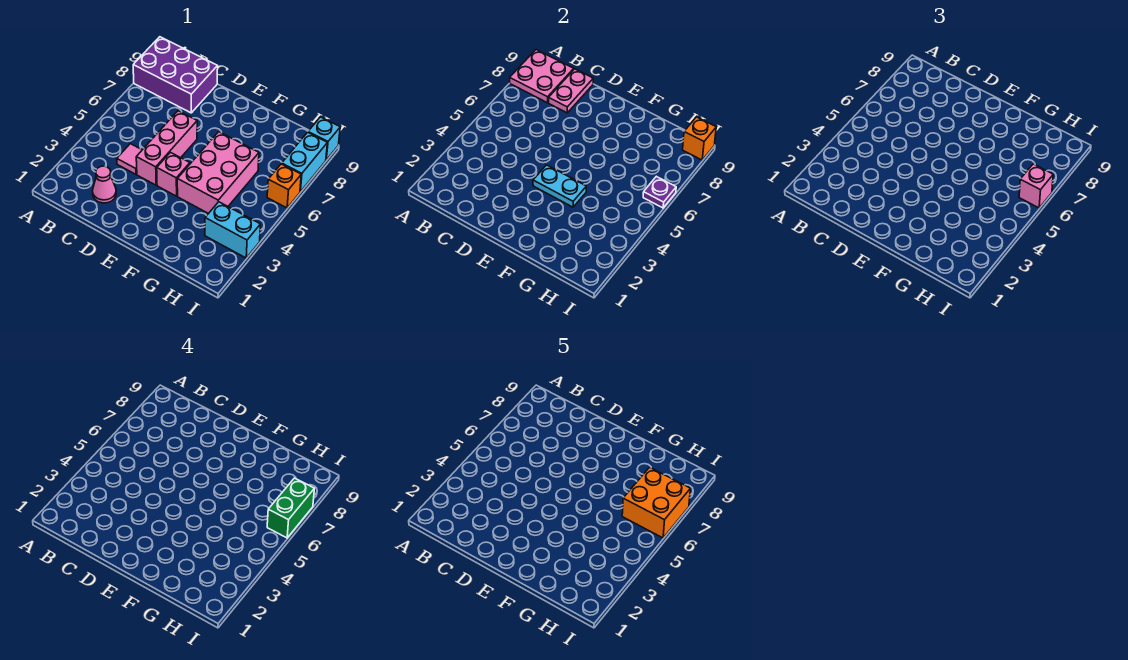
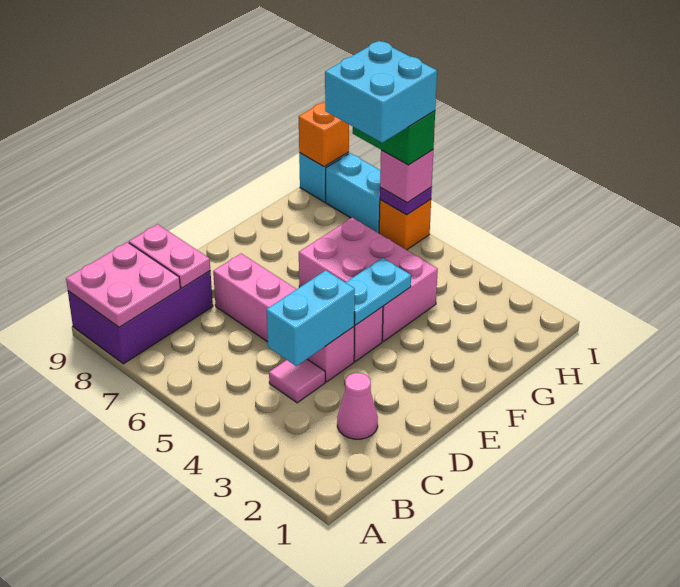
pink brick D4:D6 level 1 -> pink brick D4:D7 level 1
cyan brick H3:I3 level 1 -> cyan brick C4:D4 level 2
orange brick H6:I7 level 5 -> cyan brick H6:I7 level 5

